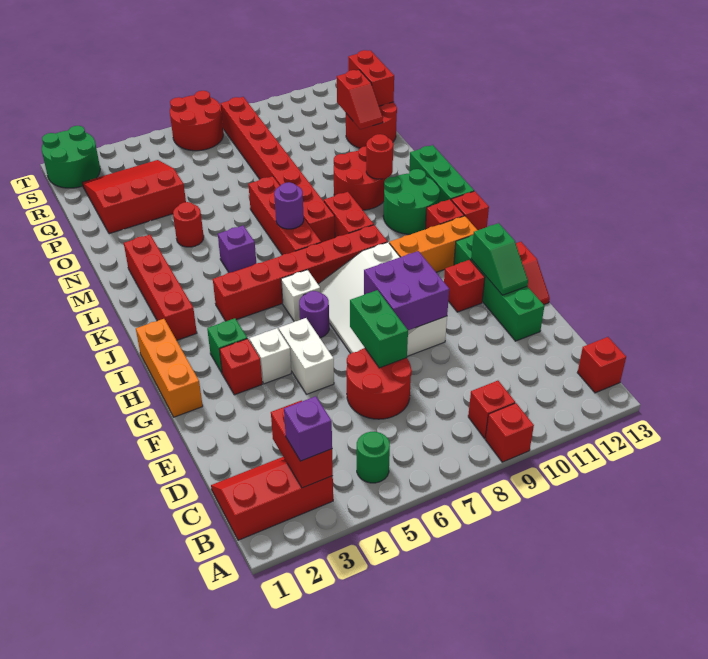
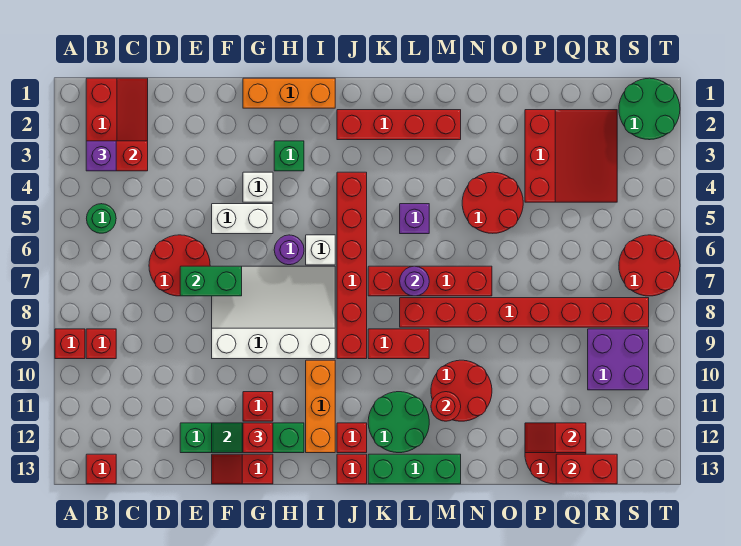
purple brick F8:G9 level 2 -> purple brick R9:S10 level 1
red brick G3 level 1 -> red brick G12 level 3
red round brick N4 level 1 -> red round brick N4:O5 level 1

